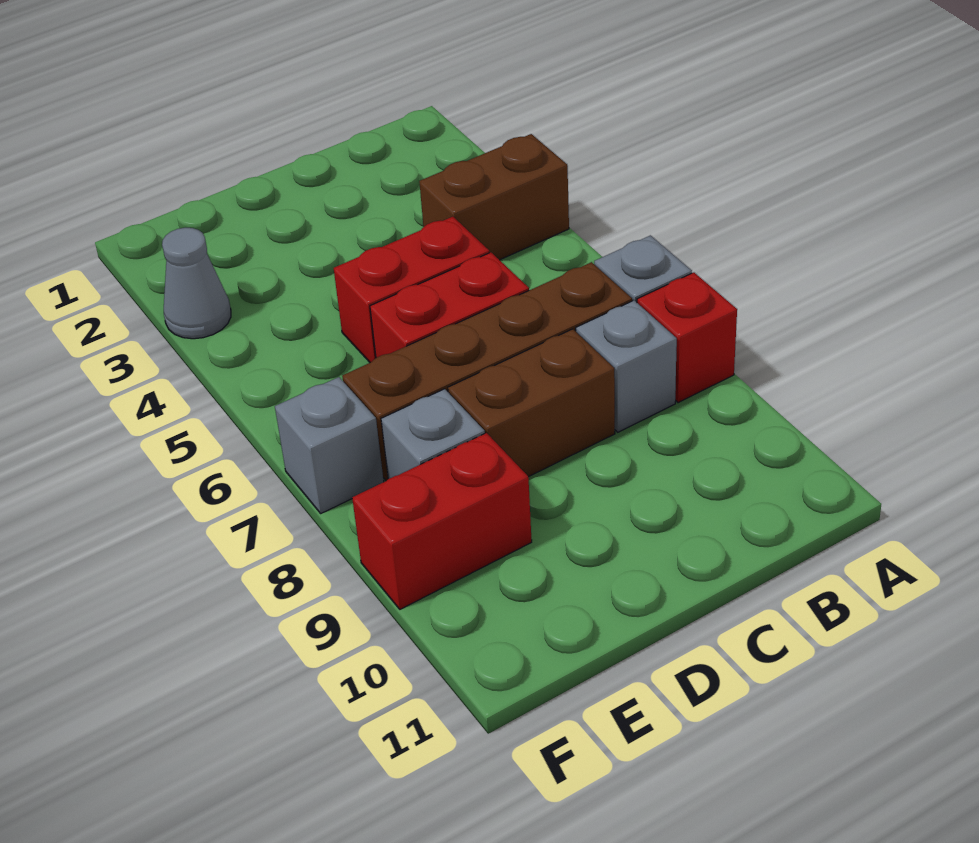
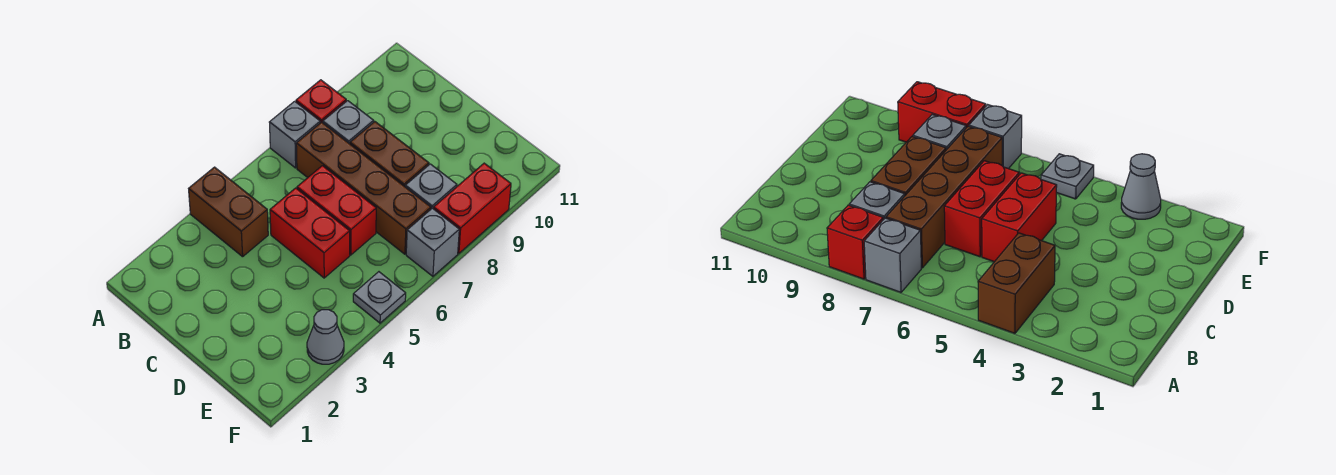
red brick E9:F9 level 1 -> red brick F8:F9 level 1
none -> grey plate F5 level 1

